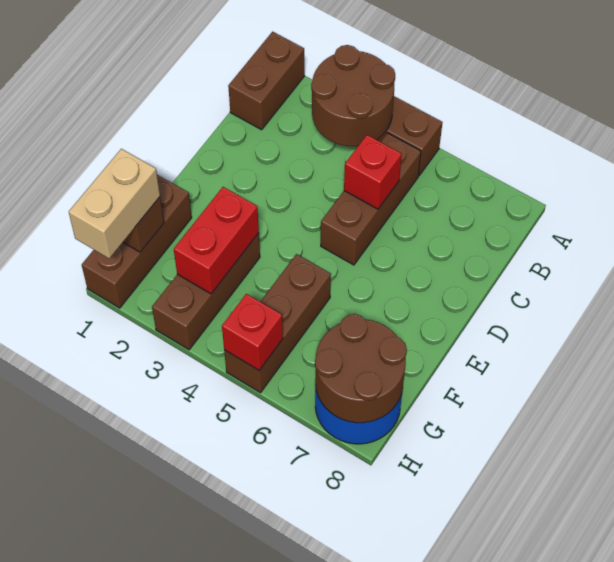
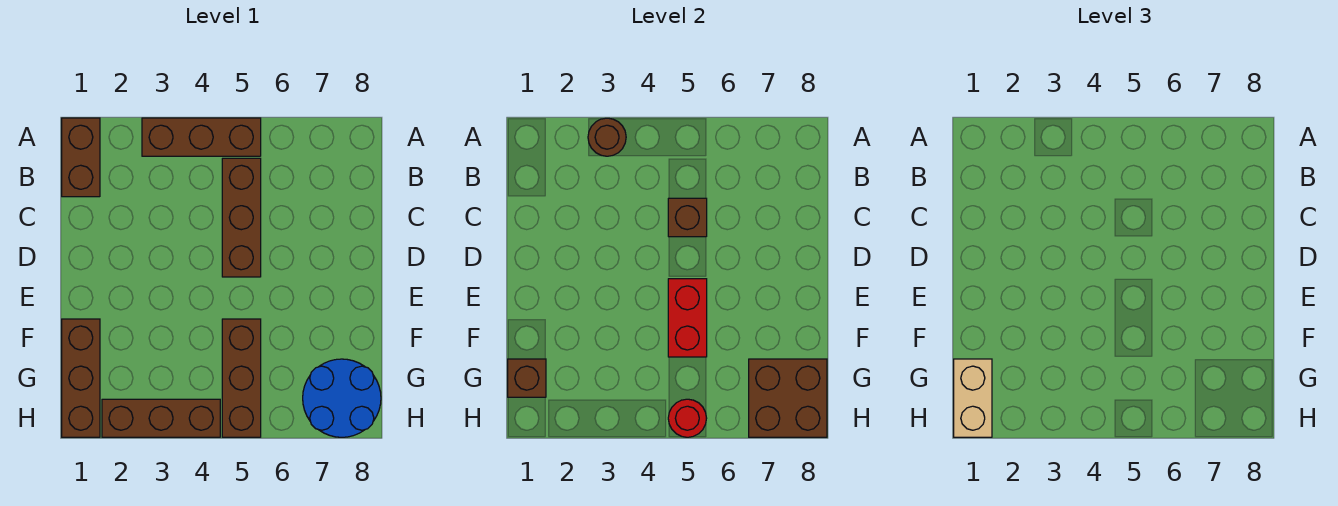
brown round brick A3:B4 level 2 -> brown round brick A3 level 2
red brick C5 level 2 -> brown brick C5 level 2
brown brick F3:H3 level 1 -> brown brick H2:H4 level 1
red brick F3:G3 level 2 -> red brick E5:F5 level 2
brown round brick G7:H8 level 2 -> brown brick G7:H8 level 2
red brick H5 level 2 -> red round brick H5 level 2

